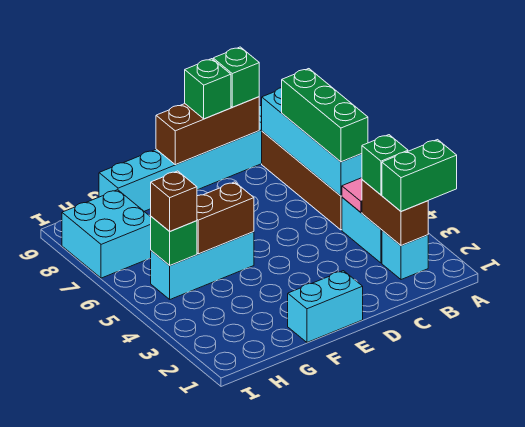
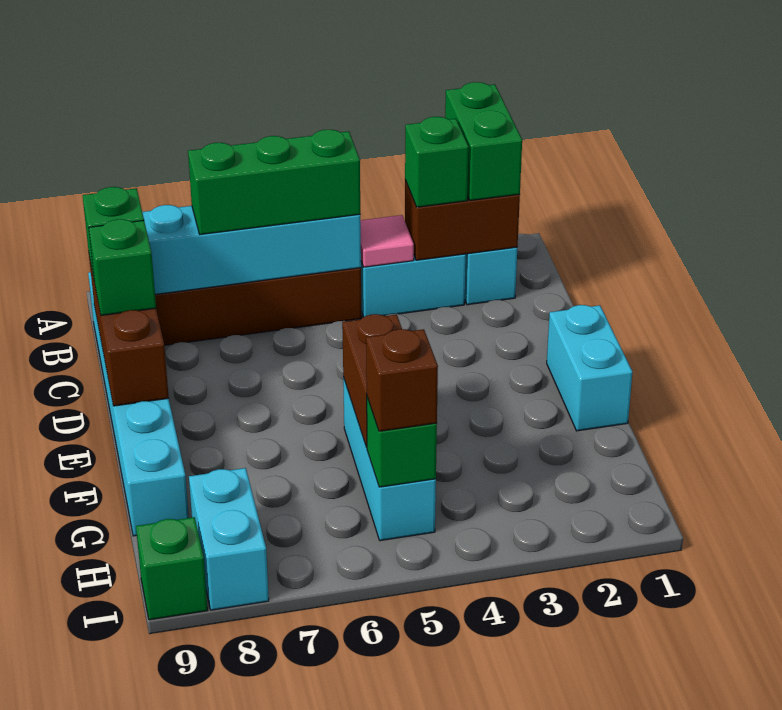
cyan brick H7:I8 level 1 -> cyan brick H8:I8 level 1
none -> green brick I9 level 1

